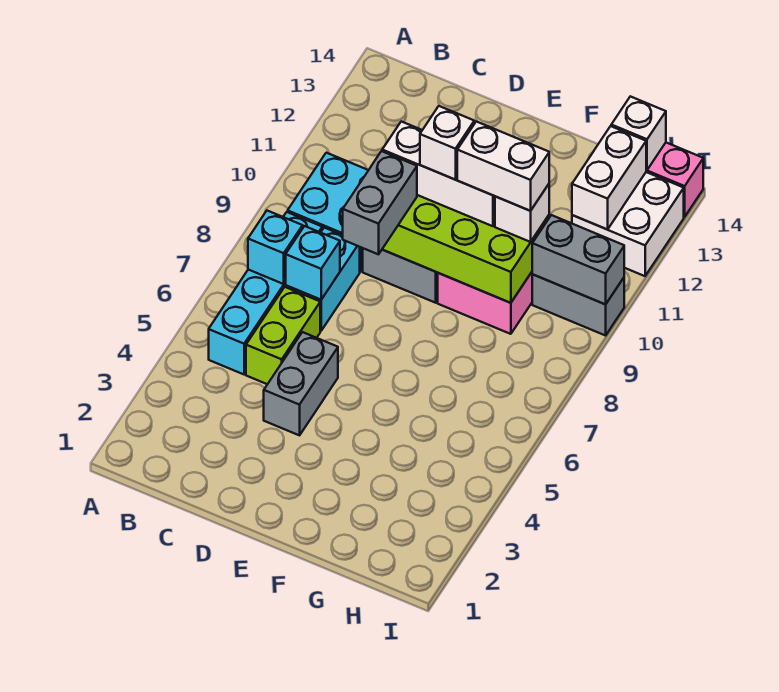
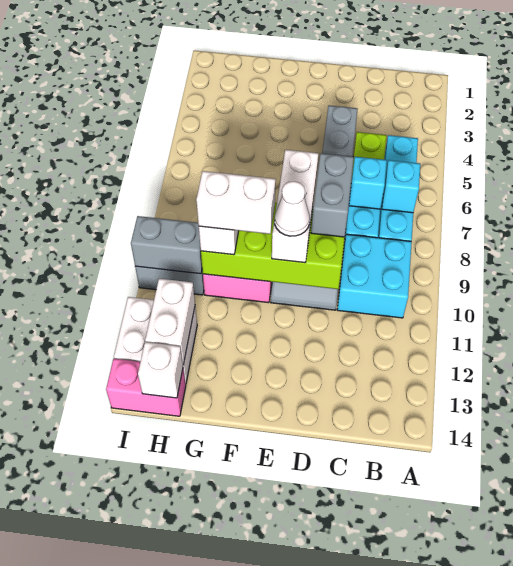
white brick D10:F10 level 3 -> white brick E8:E10 level 3
white brick E10 level 4 -> white cone E10 level 4

